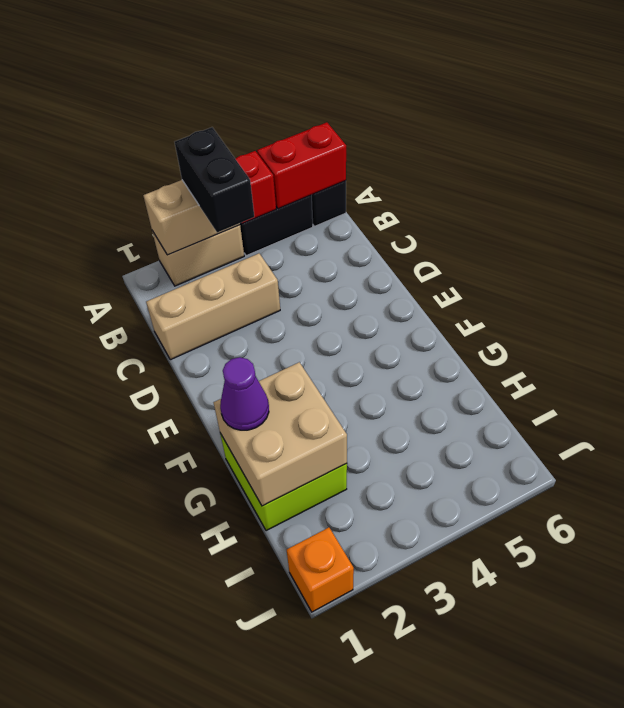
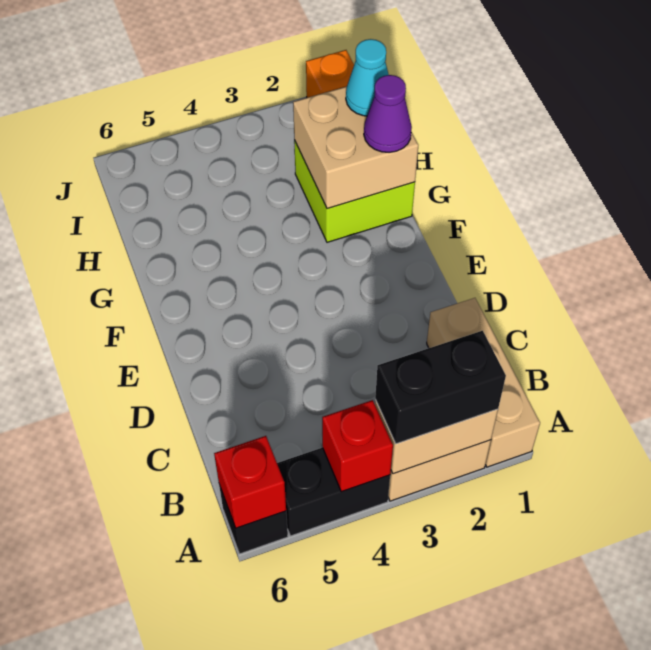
black brick A3:B3 level 3 -> black brick A2:A3 level 3
red brick A5:A6 level 2 -> red brick A6 level 2
tan brick C1:C3 level 1 -> tan brick A1:C1 level 1
none -> cyan cone H1 level 3

